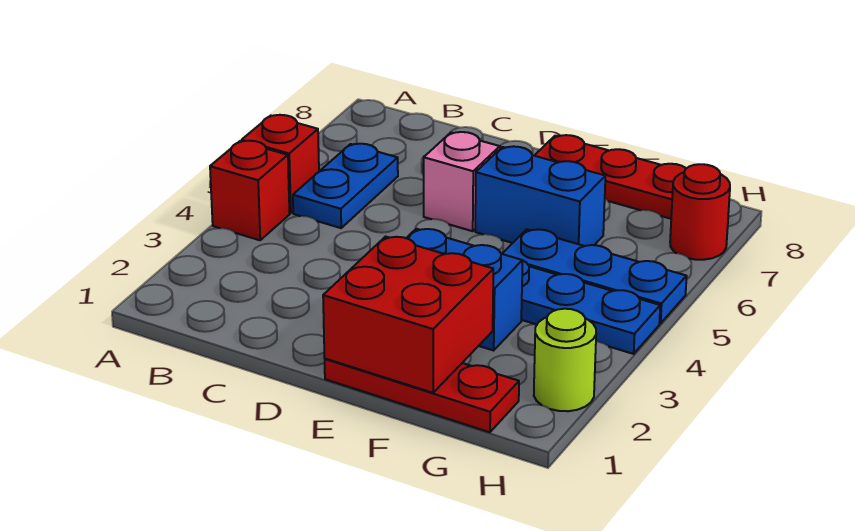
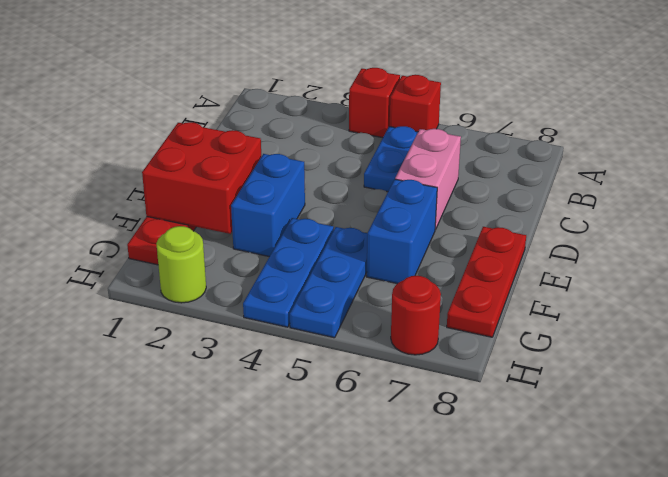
blue plate B5:B6 level 1 -> blue plate B5:C5 level 1
pink brick D6 level 1 -> pink brick C6:D6 level 1

